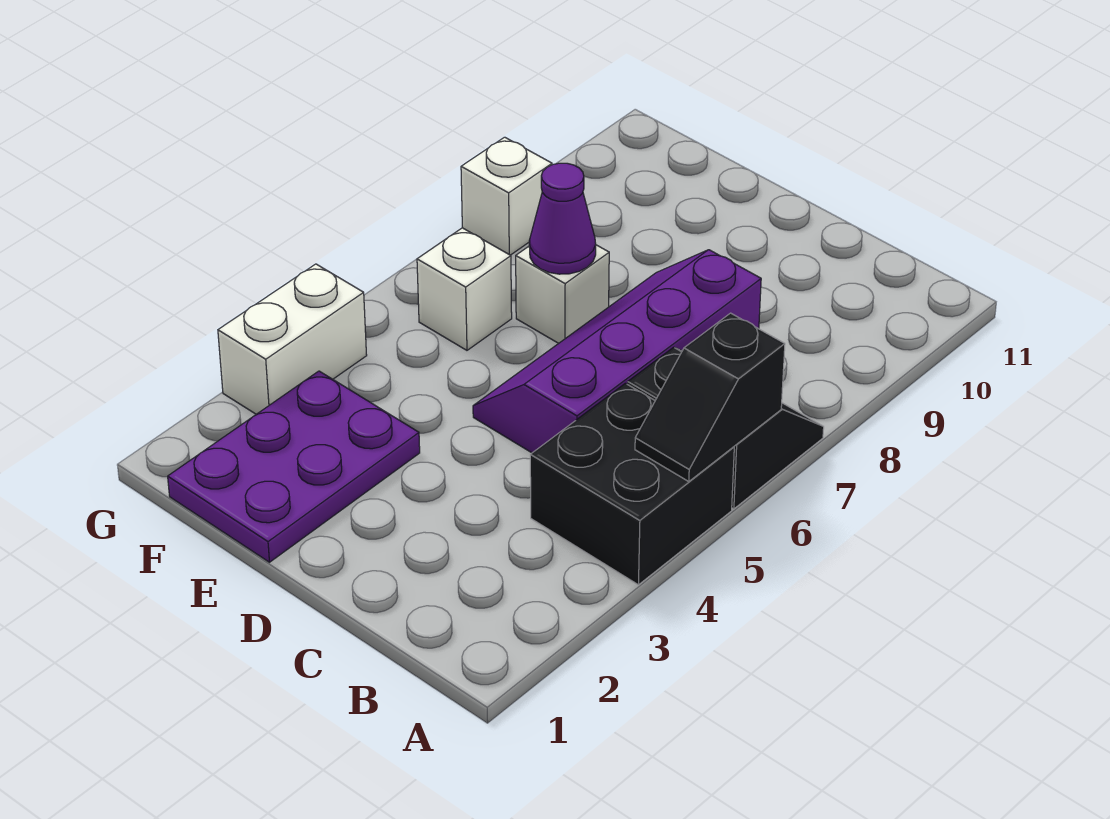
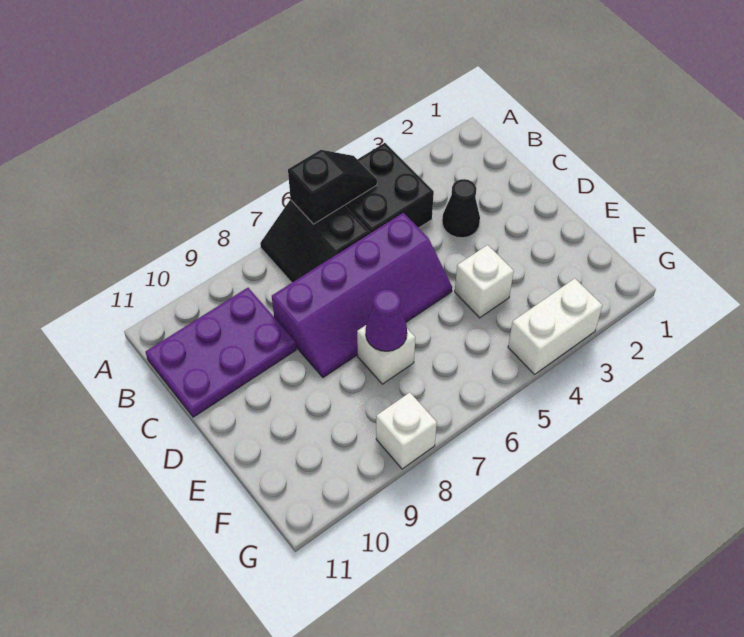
none -> black cone C3 level 1
purple plate E1:F3 level 1 -> purple plate B9:C11 level 1
white brick F6 level 1 -> white brick E4 level 1

